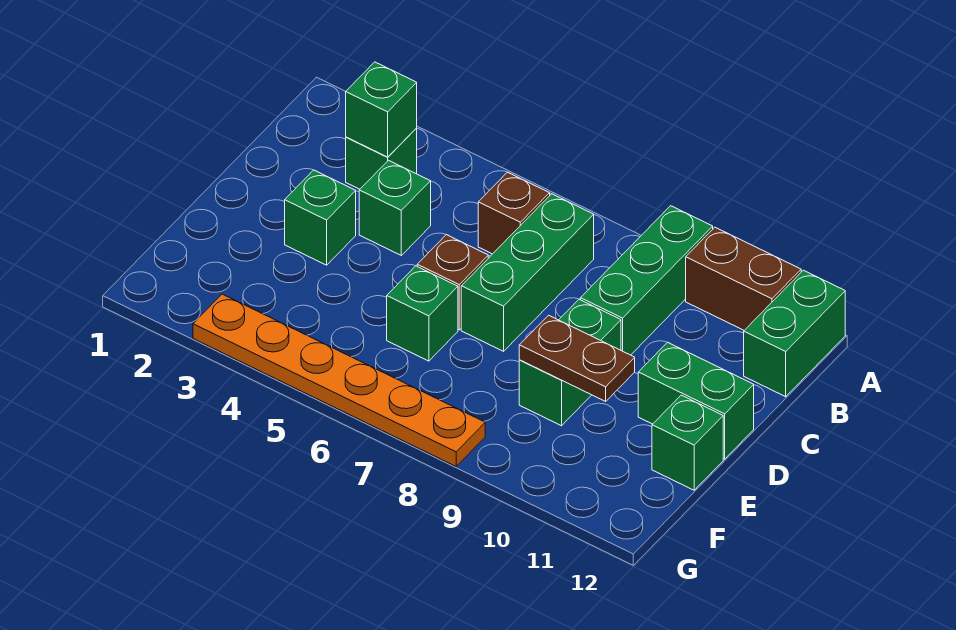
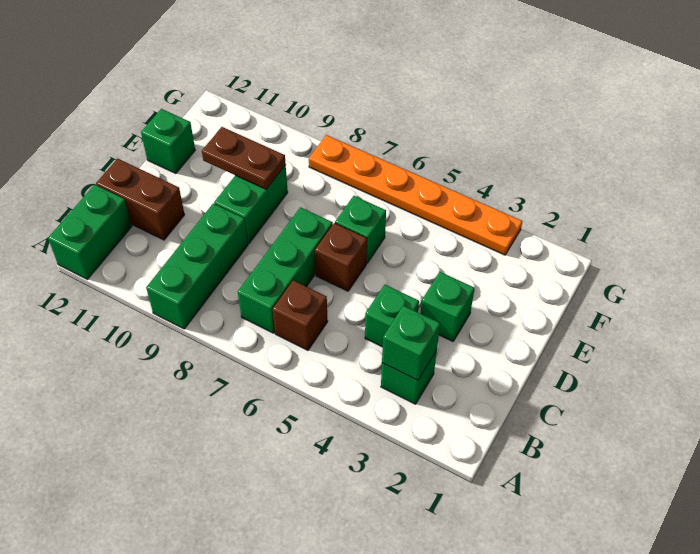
brown brick A10:A11 level 1 -> brown brick C11:C12 level 1
green brick D11:D12 level 1 -> none

